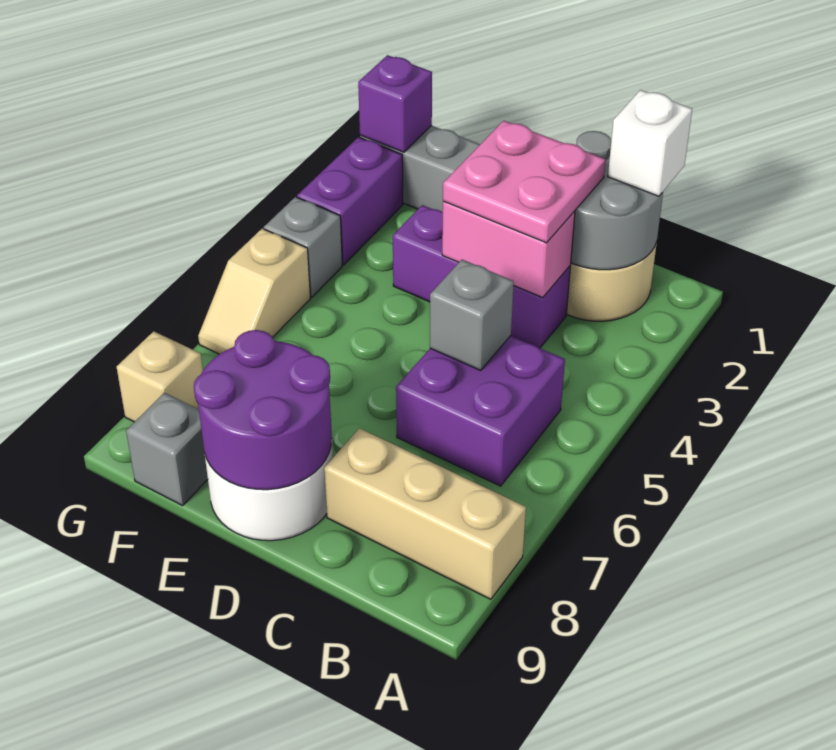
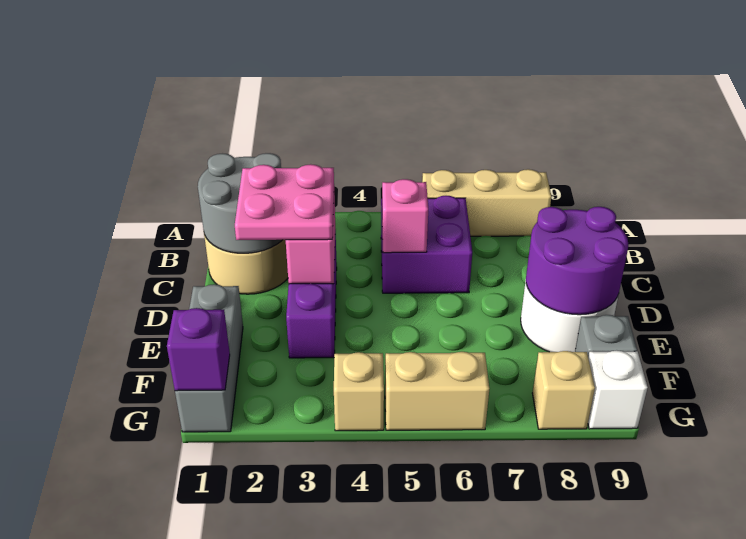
tan brick A8:C8 level 1 -> tan brick A6:A8 level 1
white brick B1 level 3 -> white brick G9 level 1
grey brick C5 level 2 -> pink brick C5 level 2
purple brick G2:G3 level 1 -> none
grey brick G4 level 1 -> tan brick G4 level 1
tan slope G5:G6 level 1 top 5 -> tan brick G5:G6 level 1

